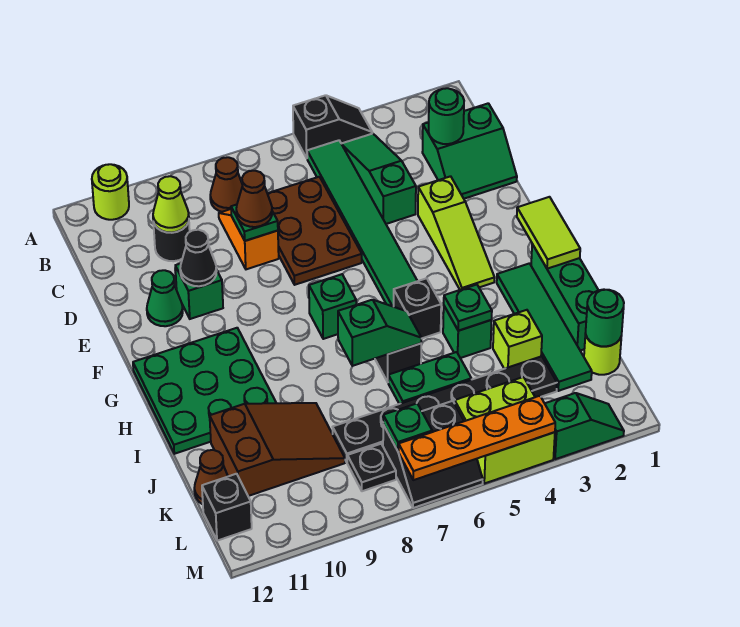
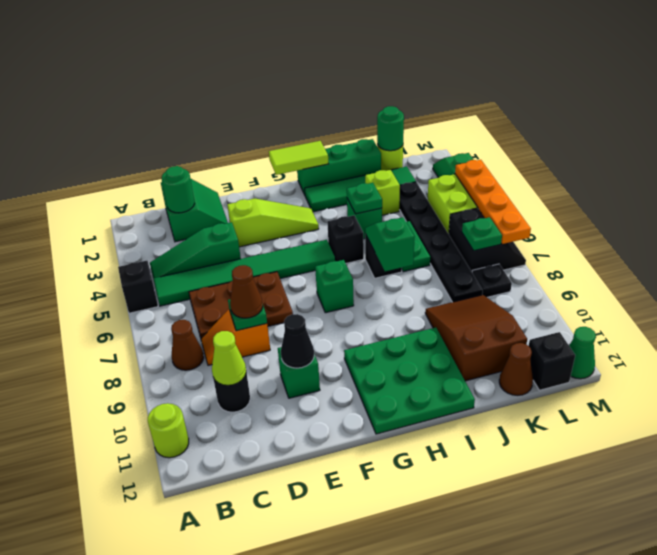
green cone E11 level 1 -> green cone M12 level 1

